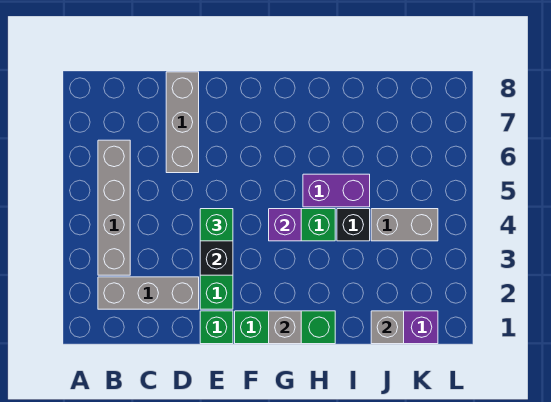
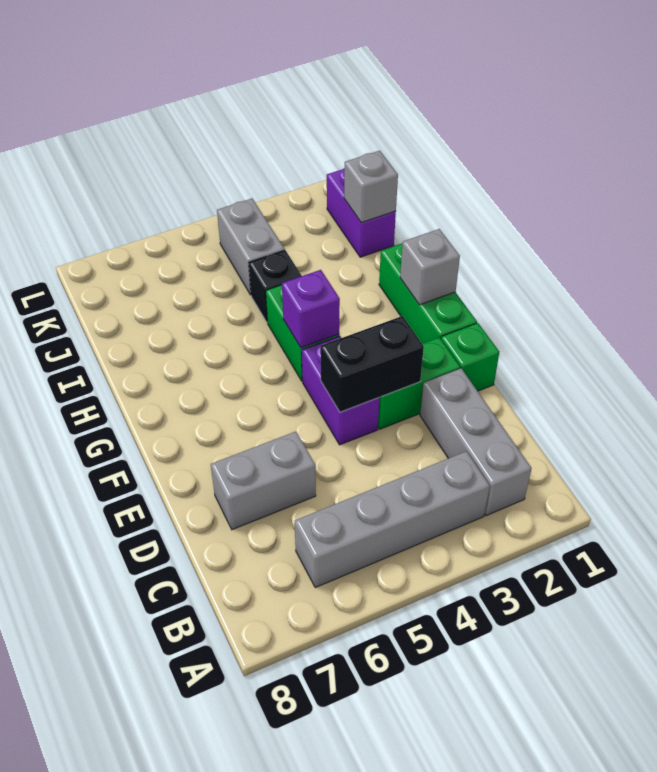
grey brick D6:D8 level 1 -> grey brick D6:D7 level 1
green brick E4 level 3 -> none
purple brick H5:I5 level 1 -> purple brick E4:F4 level 1

